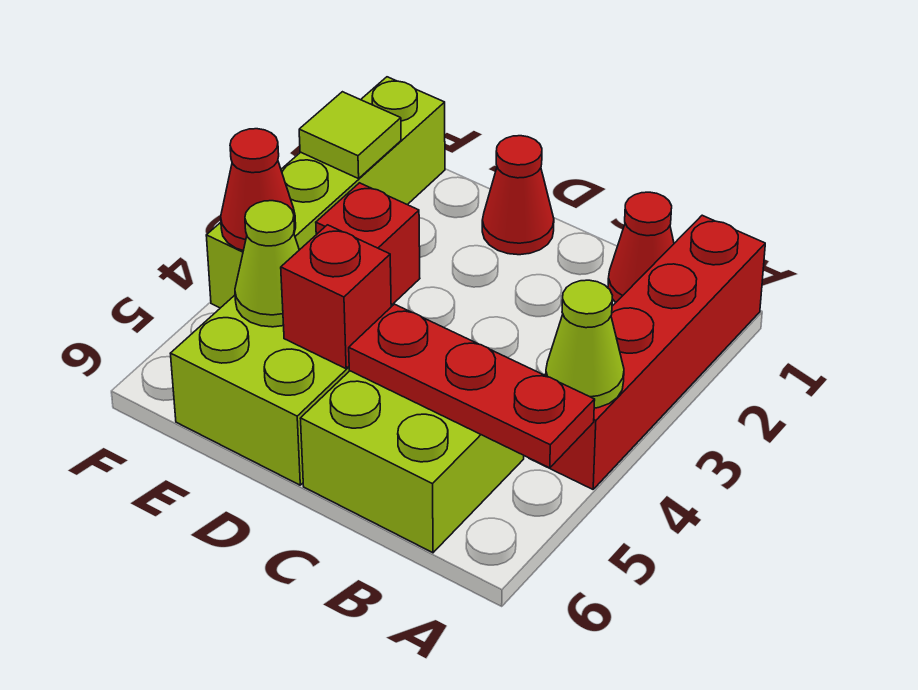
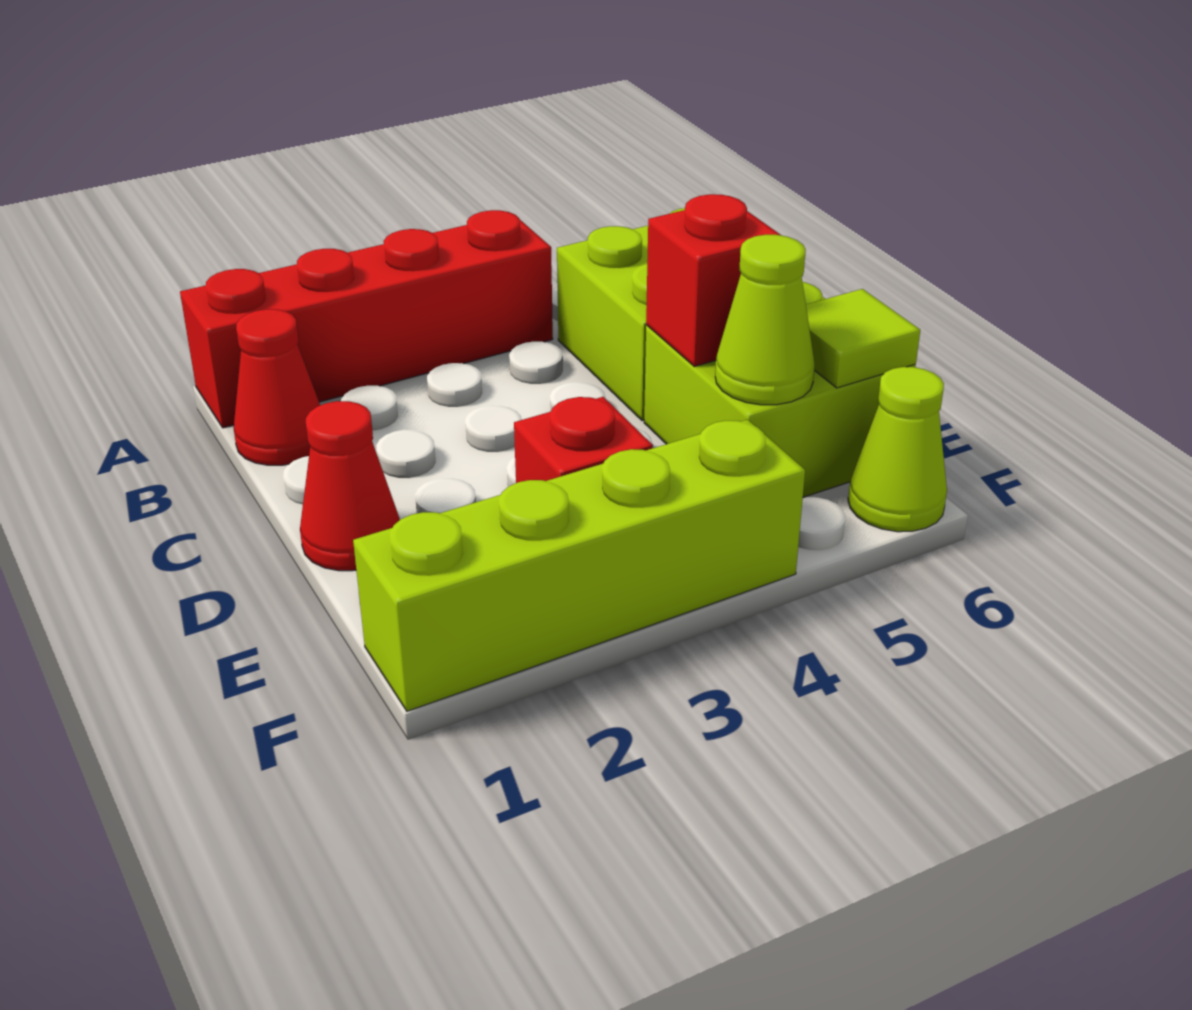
lime cone A4 level 2 -> lime cone F6 level 1
red plate A5:C5 level 2 -> none
lime tile F2 level 2 -> lime tile E6 level 2
red cone F4 level 2 -> none

